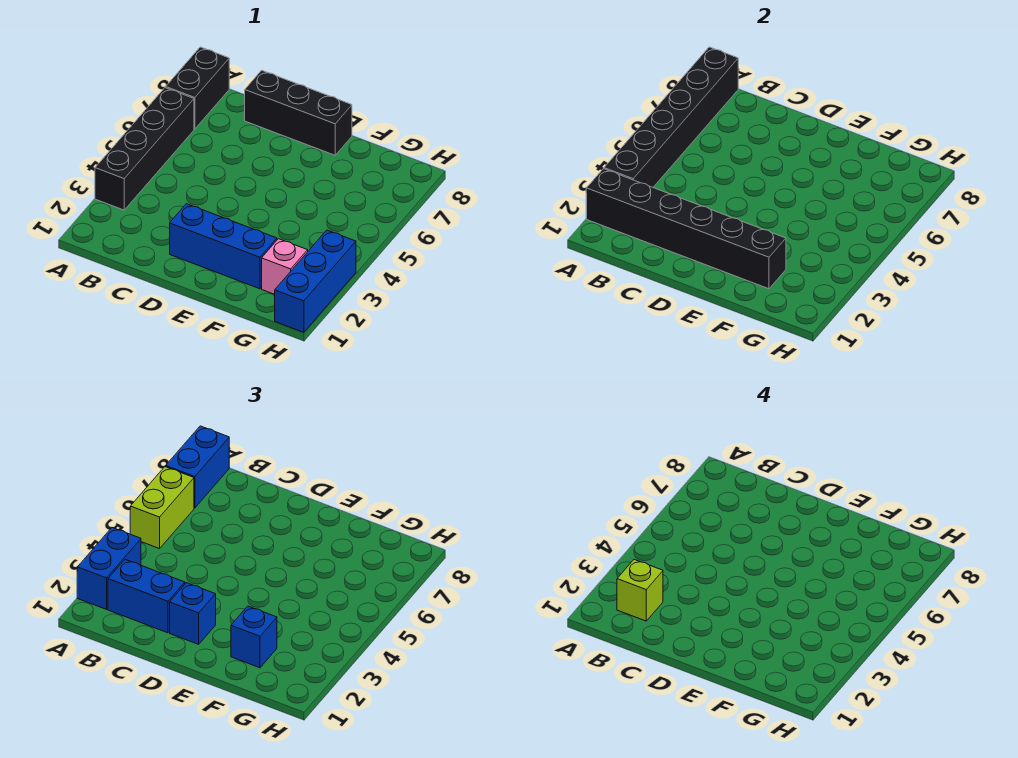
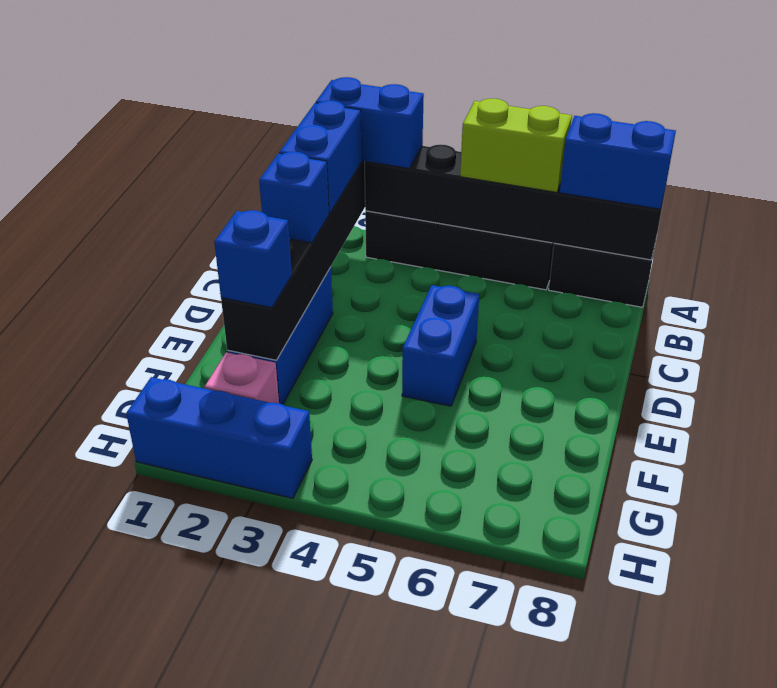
lime brick B2 level 4 -> none
black brick C8:E8 level 1 -> none
none -> blue brick D5:E5 level 1

